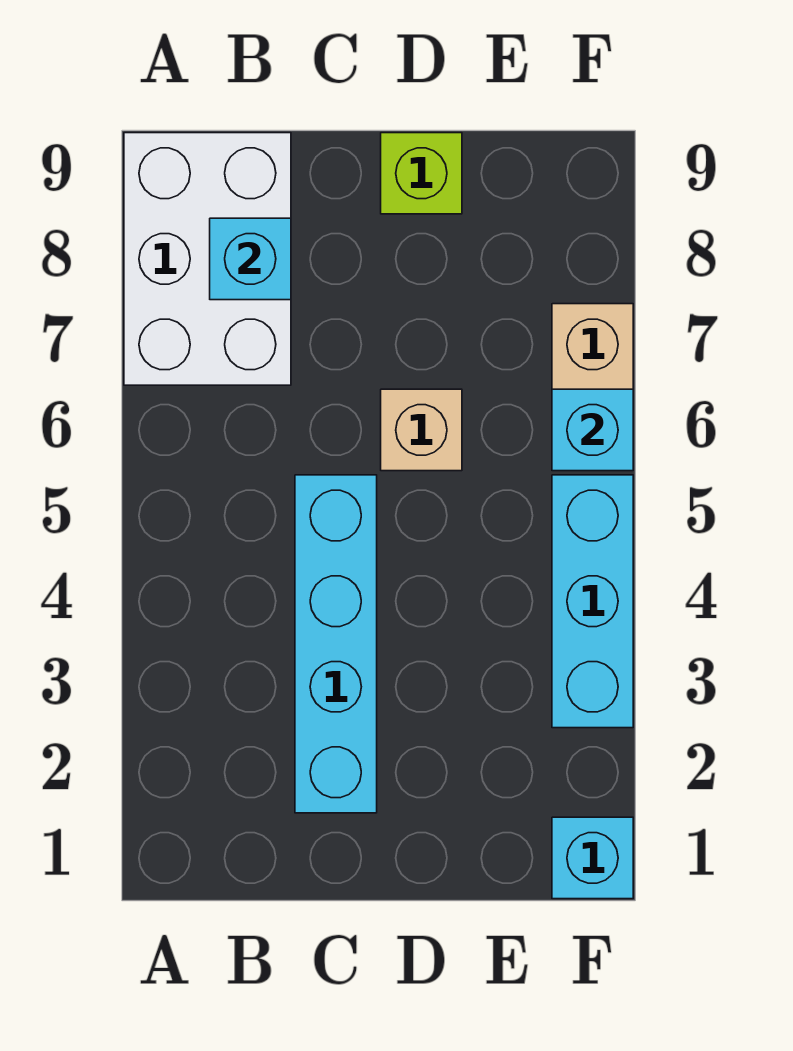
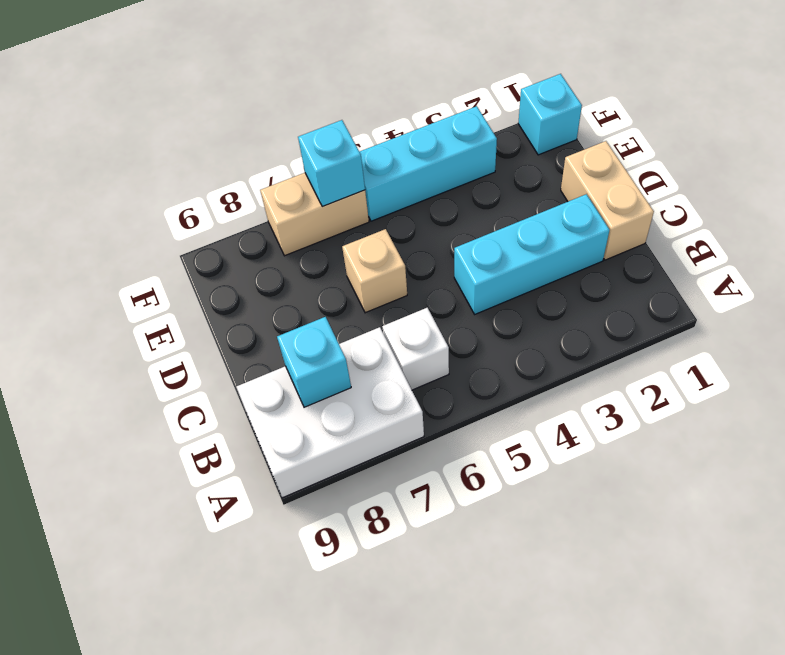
none -> white brick B6 level 1
none -> tan brick C1:D1 level 1
cyan brick C2:C5 level 1 -> cyan brick C2:C4 level 1
lime brick D9 level 1 -> none

